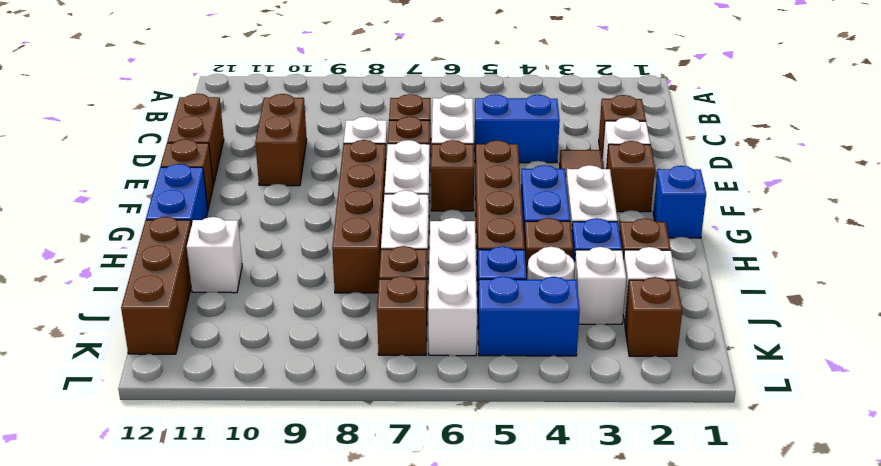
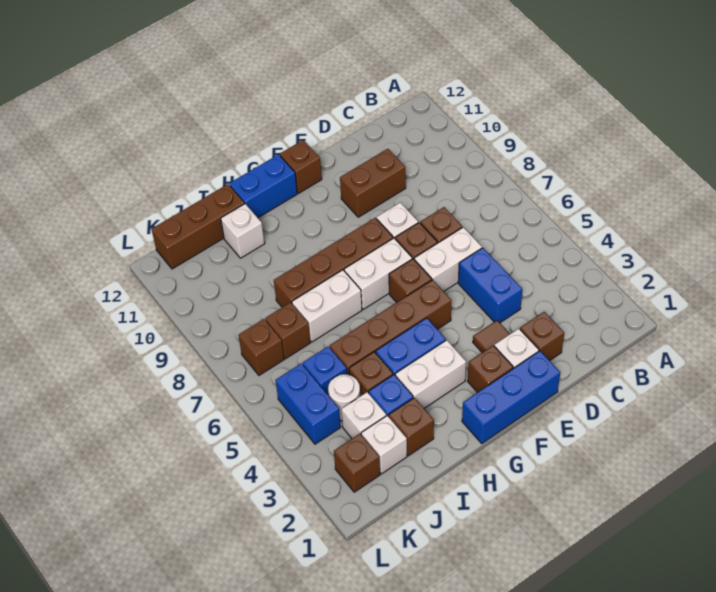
brown brick D12:E12 level 1 -> none
blue brick G1 level 1 -> blue brick E1:G1 level 1
white brick I6:K6 level 1 -> none

